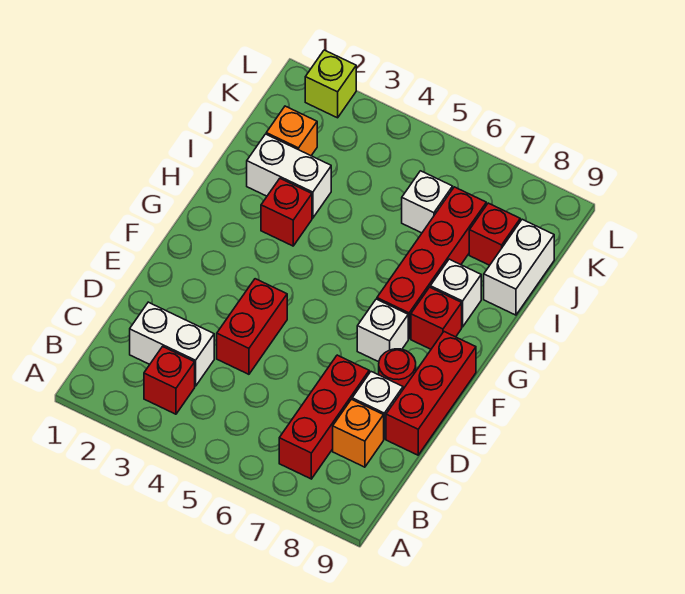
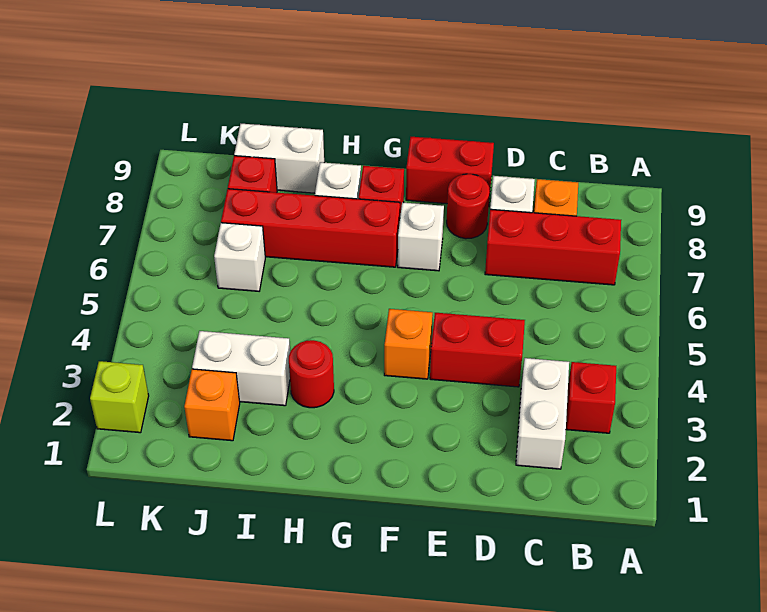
red brick D9:F9 level 1 -> red brick E9:F9 level 1
none -> orange brick F4 level 1
red brick H3 level 1 -> red round brick H3 level 1
white brick I2:I3 level 1 -> white brick I3:J3 level 1

